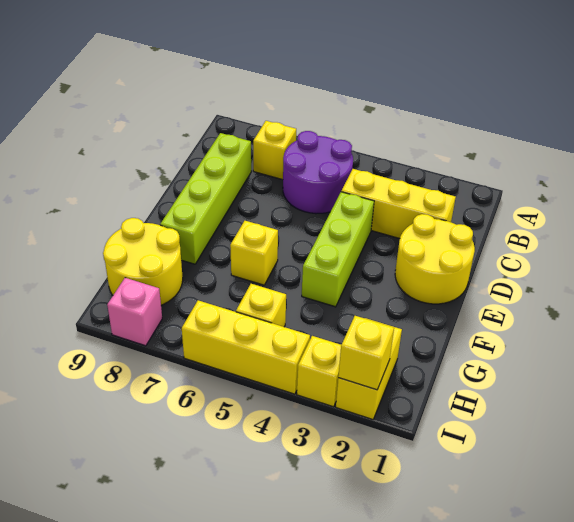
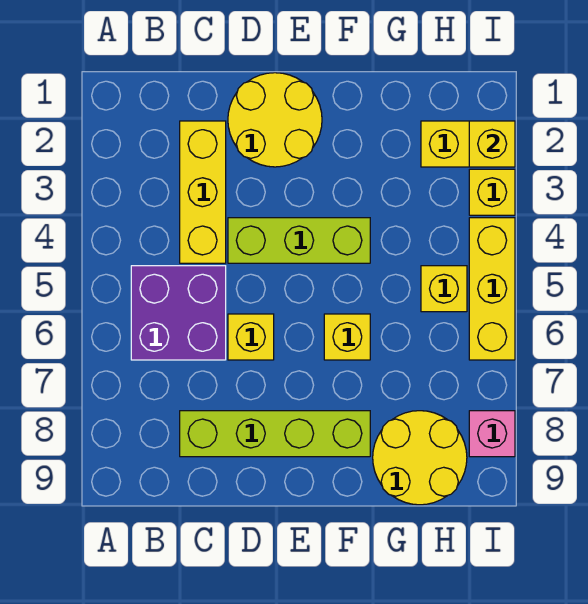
purple round brick B5:C6 level 1 -> purple brick B5:C6 level 1
yellow brick B7 level 1 -> yellow brick D6 level 1

